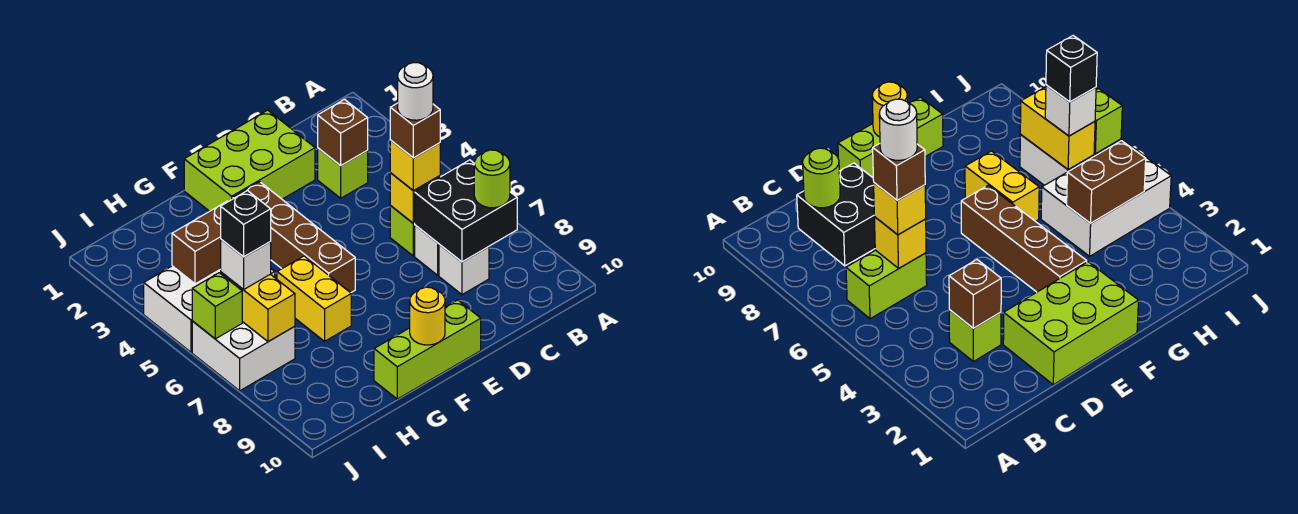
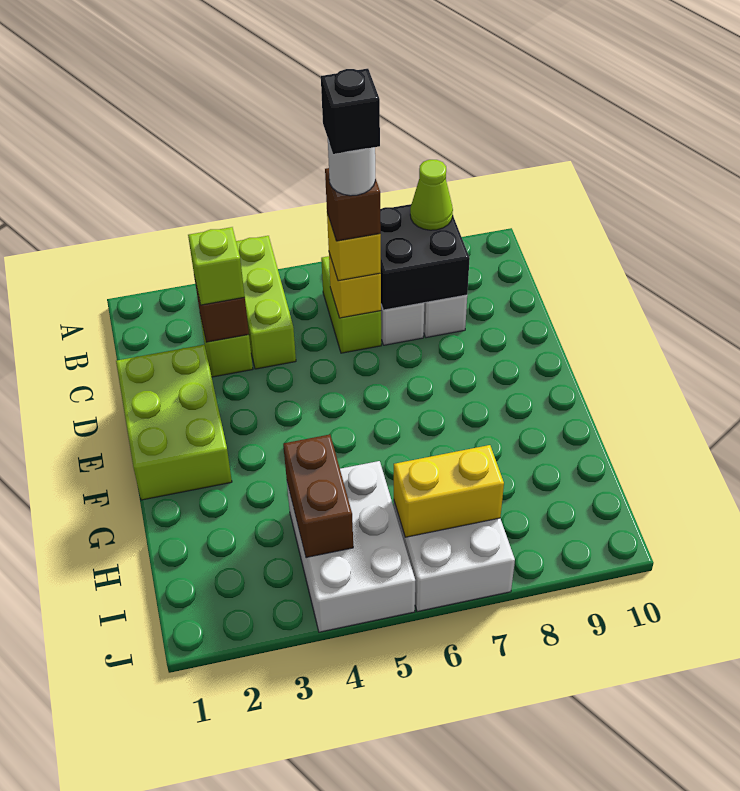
lime round brick B8 level 3 -> lime cone B8 level 3
lime brick E10:G10 level 1 -> lime brick A4:C4 level 1
brown brick F3:F6 level 1 -> none
yellow round brick F10 level 2 -> none
yellow brick G6:G7 level 1 -> none
white brick I6 level 3 -> none
black brick I6 level 4 -> black brick C6 level 6
lime brick J6 level 2 -> lime brick C3 level 3

